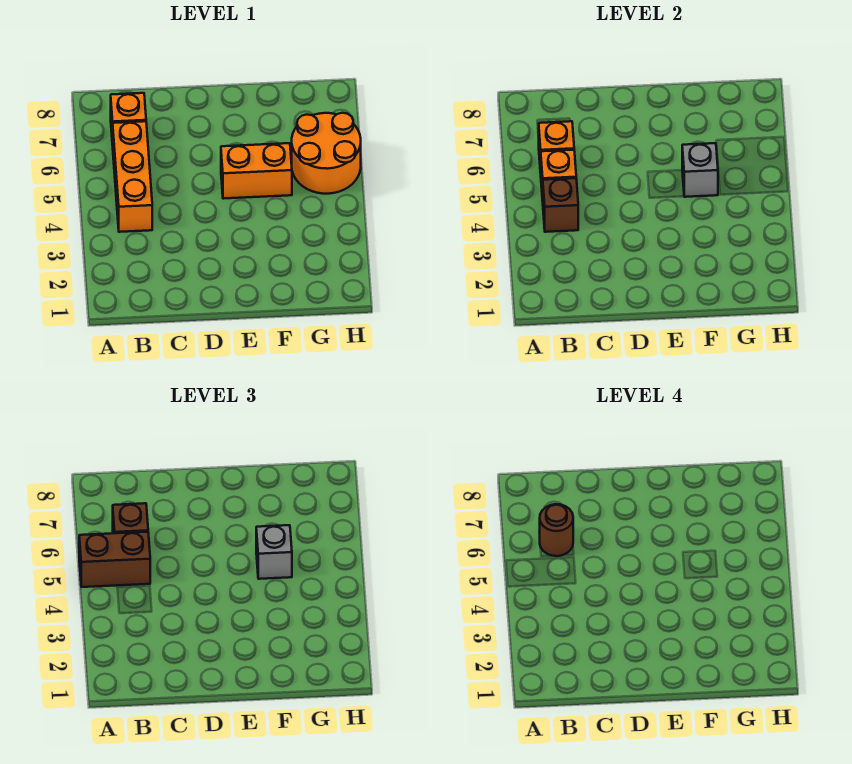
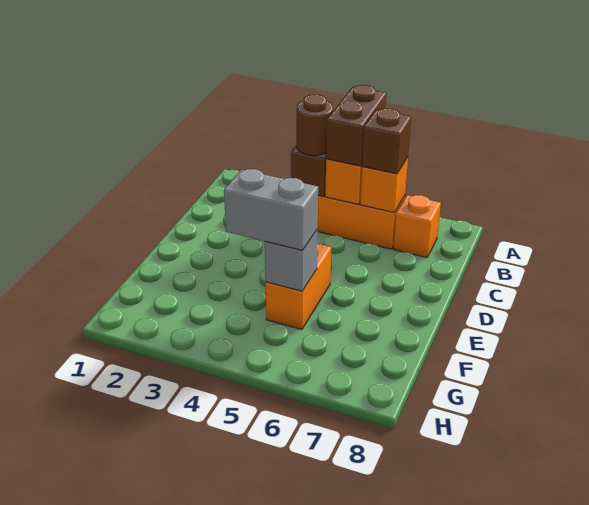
brown round brick B6 level 4 -> brown round brick B4 level 3
grey brick F5 level 3 -> grey brick F4:F5 level 3
orange round brick G5:H6 level 1 -> none

